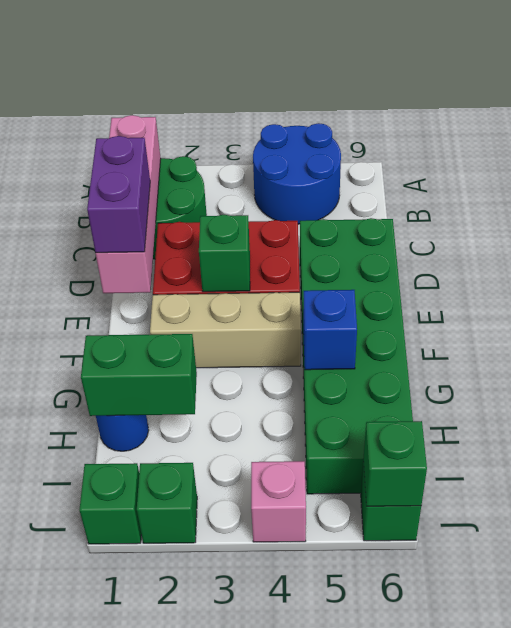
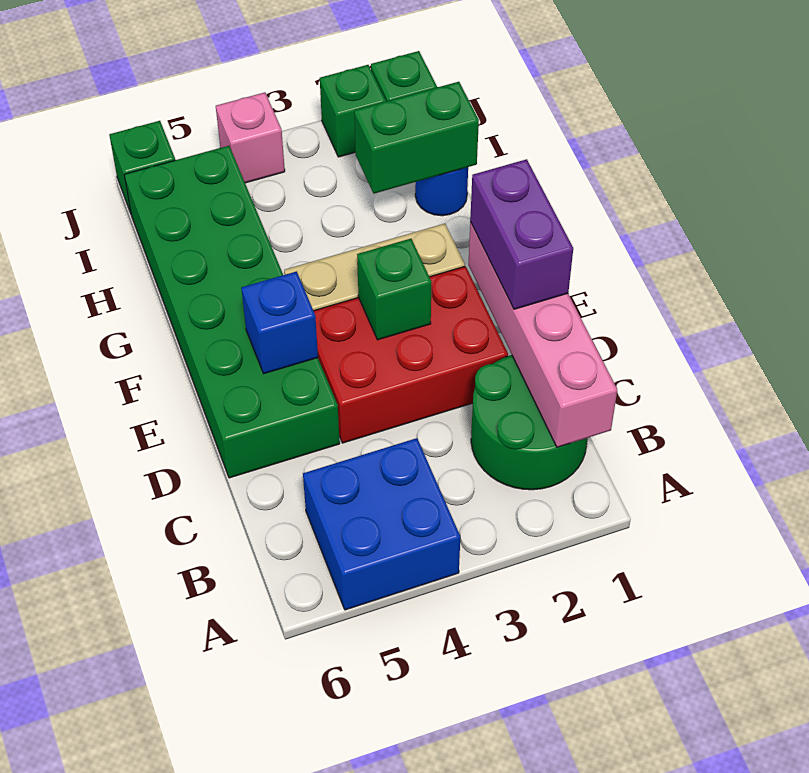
blue round brick A4:B5 level 1 -> blue brick A4:B5 level 1
blue brick G5 level 2 -> blue brick E5 level 2
green brick J6 level 2 -> none

